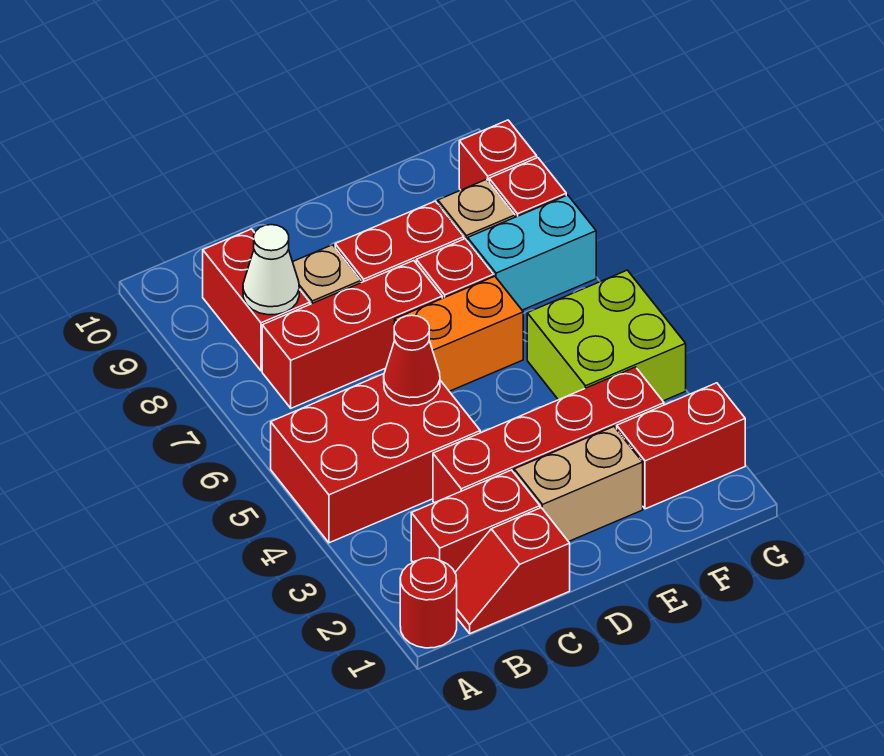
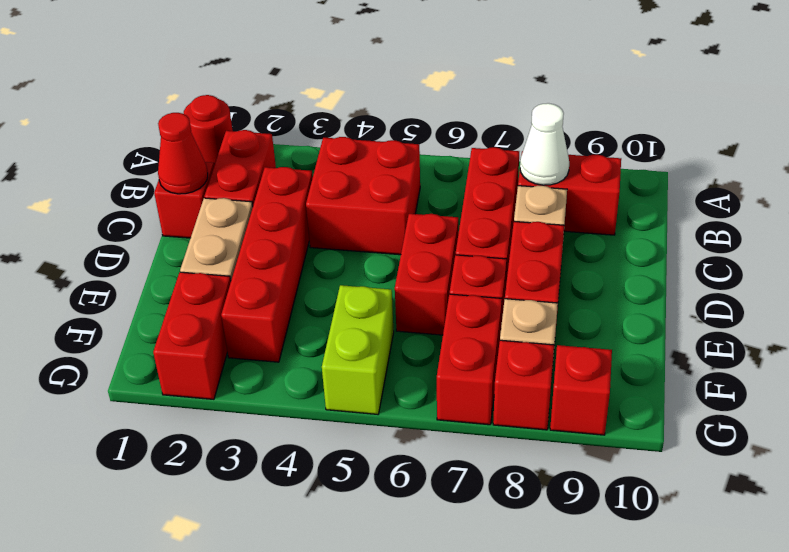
red brick A4:C5 level 1 -> red brick B4:C5 level 1
red cone C5 level 2 -> red cone C1 level 2
orange brick D6:E6 level 1 -> red brick D6:E6 level 1
lime brick F4:G5 level 1 -> lime brick F5:G5 level 1
cyan brick F7:G7 level 1 -> red brick F7:G7 level 1

